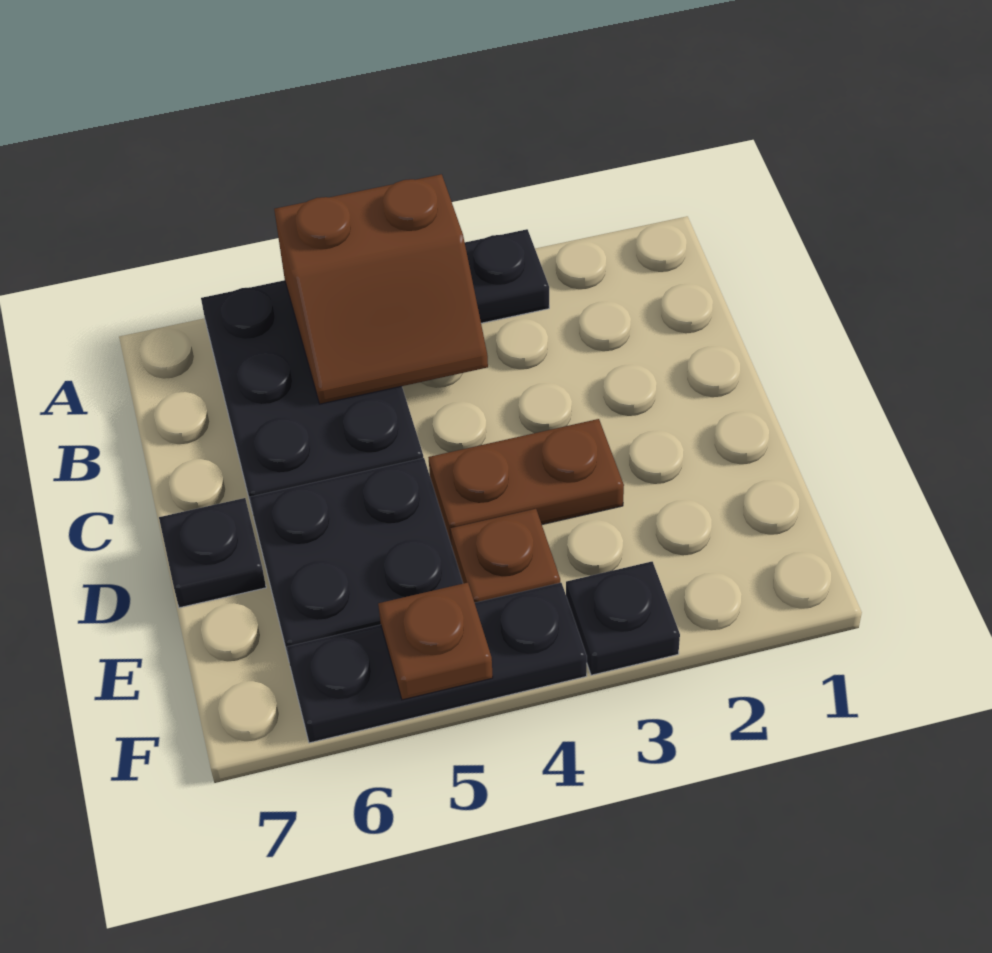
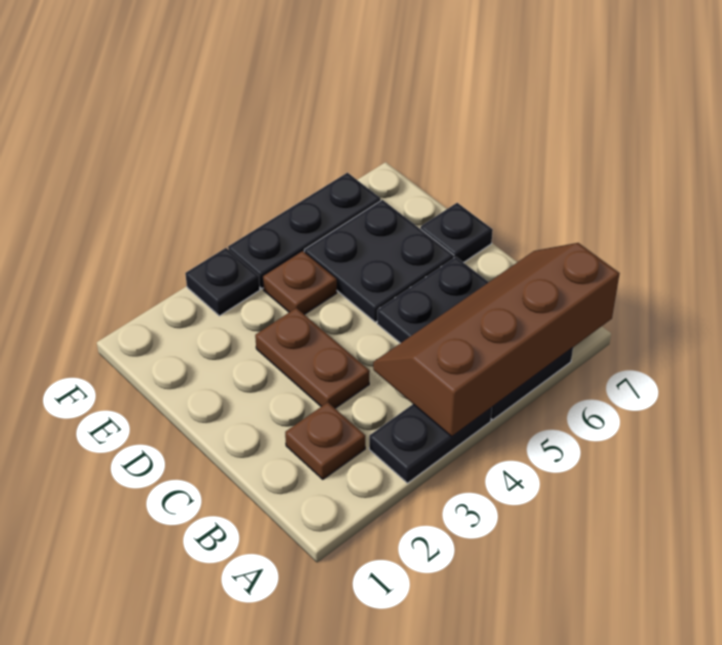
brown slope A4:B5 level 2 top A -> brown slope A4:B7 level 2 top A
brown plate D3:D4 level 1 -> brown plate C3:D3 level 1
brown plate F5 level 2 -> brown plate B2 level 1

